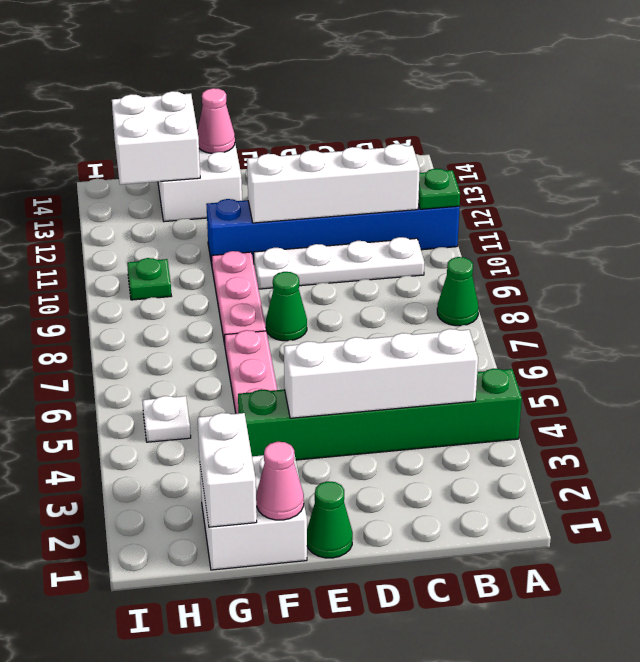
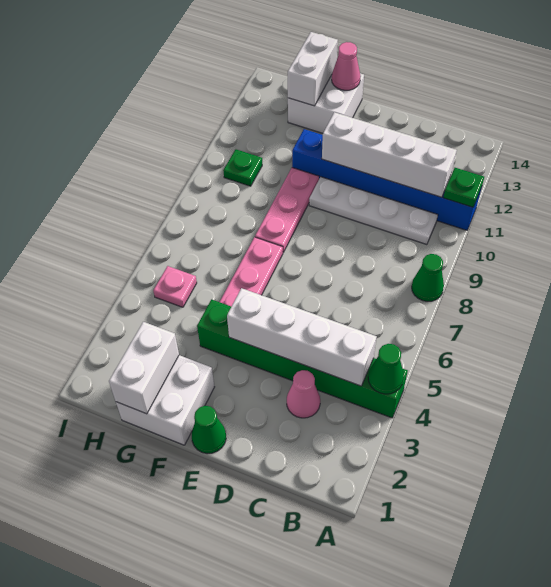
green cone E8 level 1 -> green cone A4 level 2
pink cone F1 level 2 -> pink cone C3 level 1
white brick G13:H14 level 2 -> white brick G13:G14 level 2
white plate H5 level 1 -> pink plate H5 level 1

